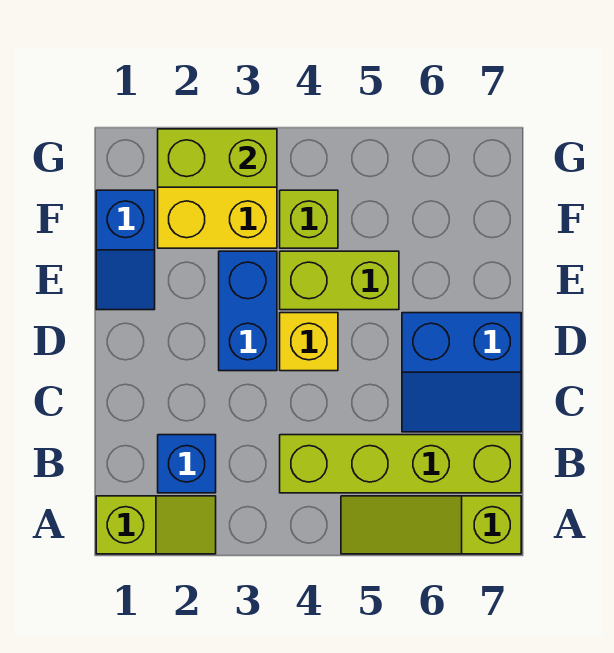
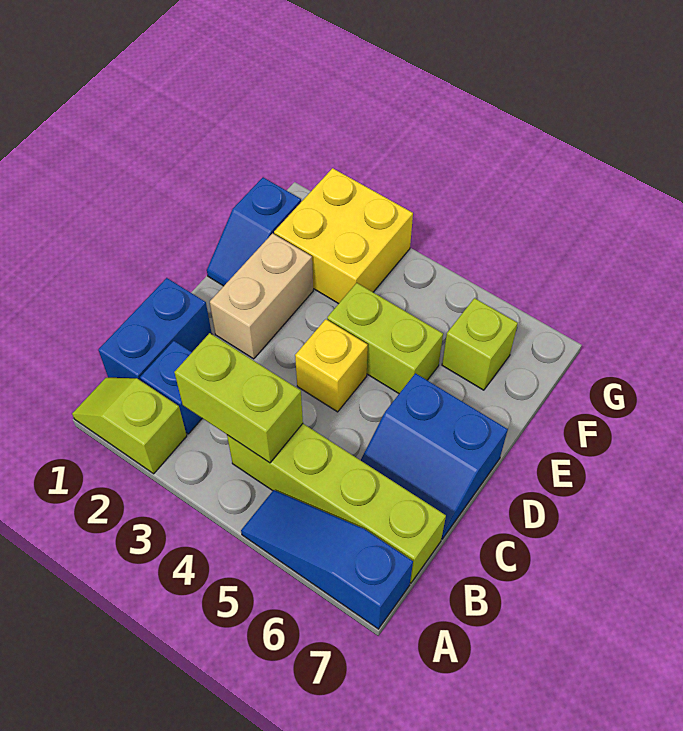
lime slope A1:A2 level 1 top 1 -> lime slope A1:A2 level 1 top 2
lime slope A5:A7 level 1 top 7 -> blue slope A5:A7 level 1 top 7
none -> tan brick D2:E2 level 1
blue brick D3:E3 level 1 -> blue brick B1:C1 level 1
lime brick F4 level 1 -> lime brick F6 level 1
lime brick G2:G3 level 2 -> lime brick B3:B4 level 2

